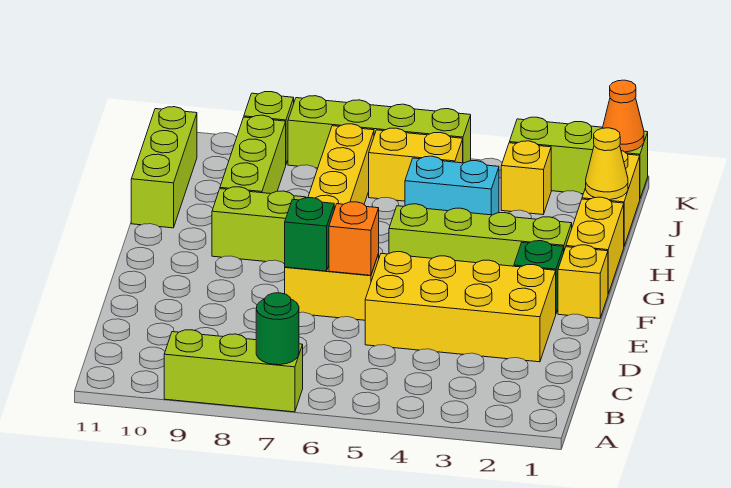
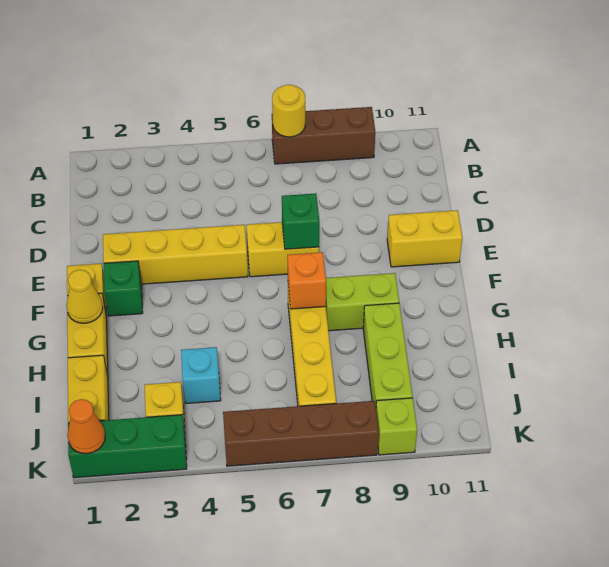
lime brick A7:A9 level 1 -> brown brick A7:A9 level 1
green round brick A7 level 2 -> yellow round brick A7 level 2
yellow brick D2:E5 level 1 -> yellow brick E2:E5 level 1
orange brick E6 level 2 -> orange brick G7 level 2
lime brick G2:G5 level 1 -> none
lime brick H11:J11 level 1 -> none
yellow cone I1 level 2 -> yellow cone G1 level 2
cyan brick I4:I5 level 1 -> cyan brick I4 level 1
yellow brick J5:J6 level 1 -> yellow brick E10:E11 level 1
lime brick K1:K3 level 1 -> green brick K1:K3 level 1
lime brick K5:K8 level 1 -> brown brick K5:K8 level 1

